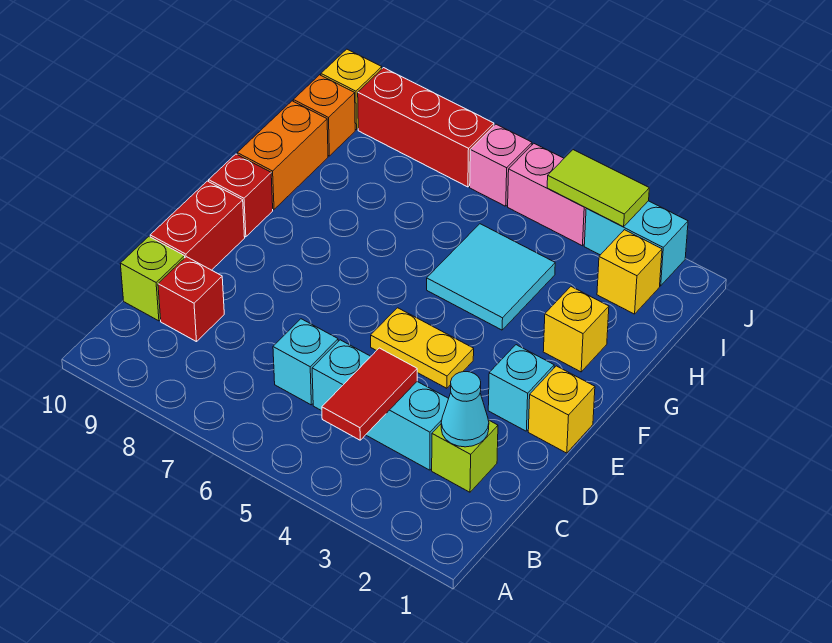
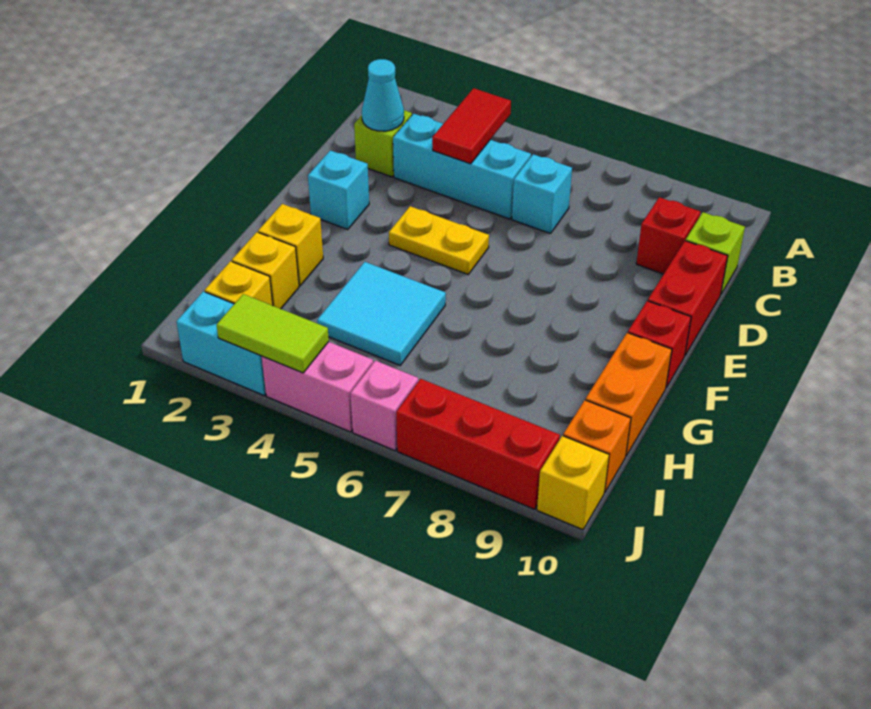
yellow brick E1 level 1 -> yellow brick H2 level 1

